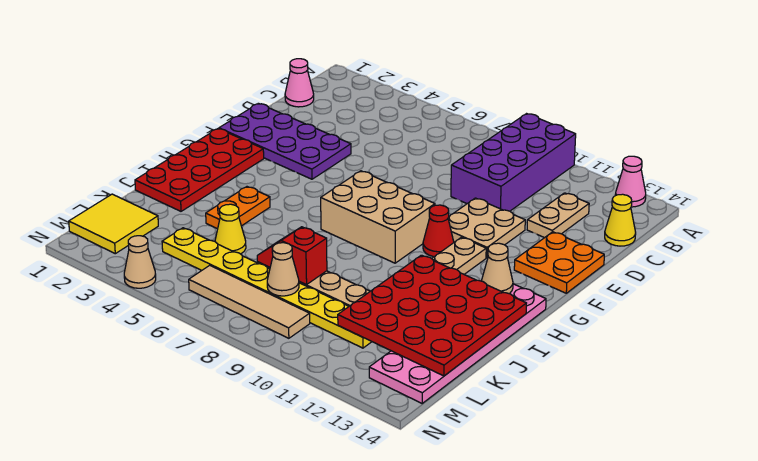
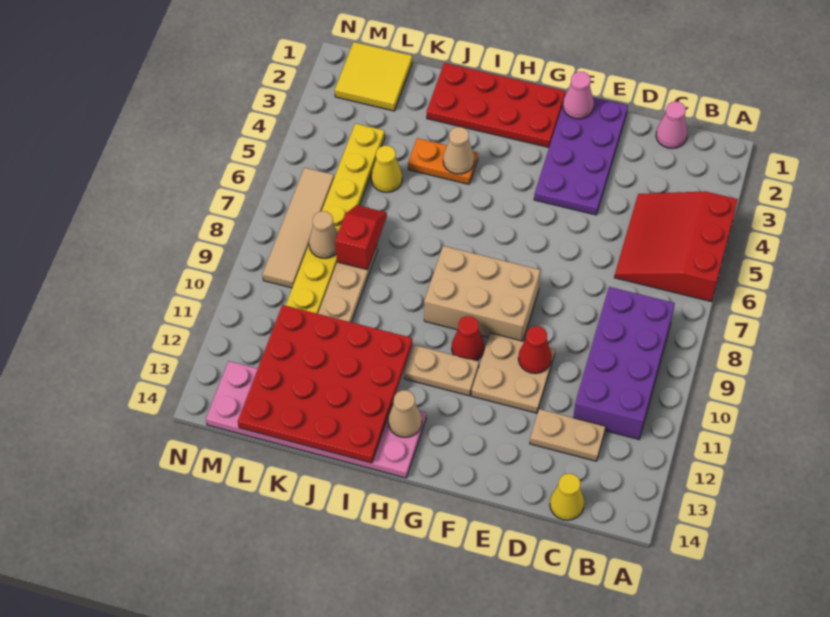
none -> red slope A4:C6 level 1 top A
purple brick A9:D10 level 1 -> purple brick B8:C11 level 1
pink cone A13 level 1 -> pink cone F1 level 2
none -> red cone E10 level 2
orange plate E13:F14 level 1 -> none
tan brick G7:H9 level 1 -> tan brick F8:H9 level 1
tan cone N4 level 1 -> tan cone I4 level 2

